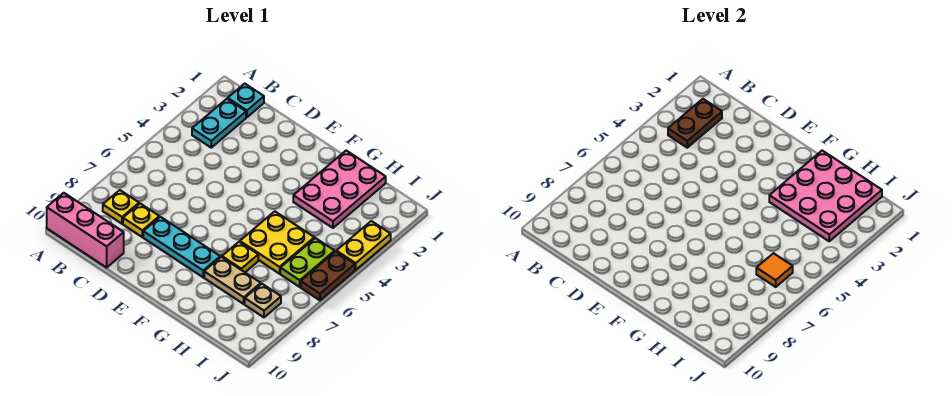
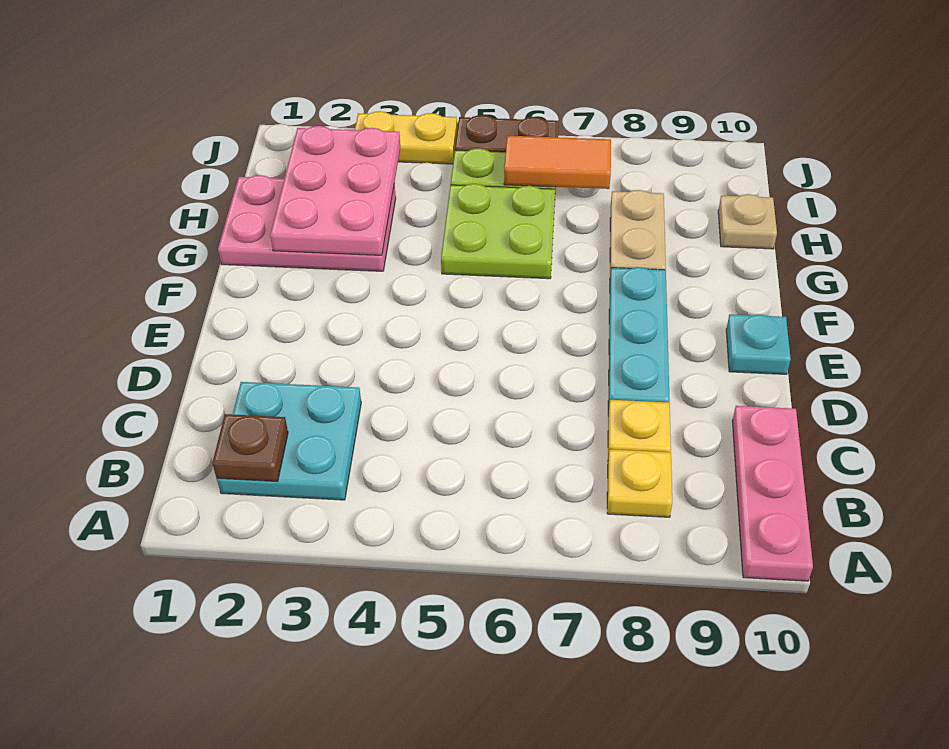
pink brick A10:C10 level 1 -> pink plate A10:C10 level 1
cyan plate B1 level 1 -> cyan plate E10 level 1
cyan plate B2:B3 level 1 -> cyan plate B2:C3 level 1
brown plate B2:B3 level 2 -> brown plate B2 level 2
pink plate G1:I3 level 2 -> pink plate G2:I3 level 2
yellow plate G5:H6 level 1 -> lime plate G5:H6 level 1
yellow plate G7 level 1 -> none
orange tile I6 level 2 -> orange tile I6:I7 level 2
tan plate I8 level 1 -> tan plate H10 level 1

